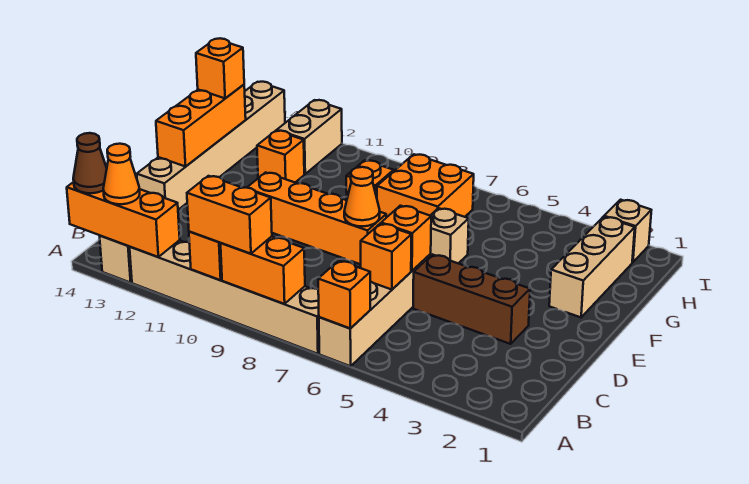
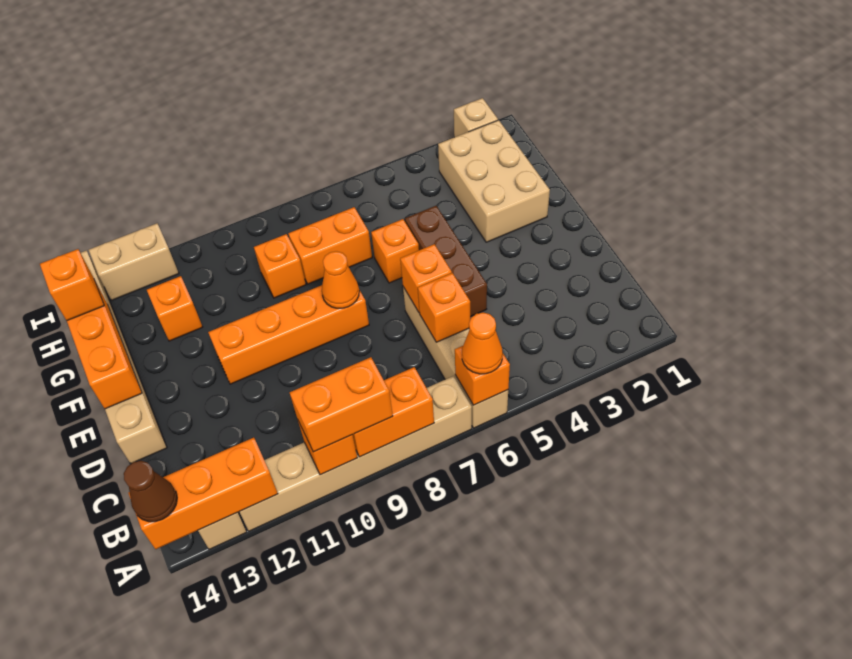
orange cone A13 level 3 -> orange cone A6 level 3
brown brick D3:D5 level 1 -> brown brick D5:F5 level 1
tan brick F2:H2 level 1 -> tan brick F2:H3 level 1
tan brick F6 level 1 -> orange brick F6 level 1
orange brick G7:H8 level 1 -> orange brick G7:G8 level 1
tan brick H12:I12 level 1 -> tan brick I12:I13 level 1

